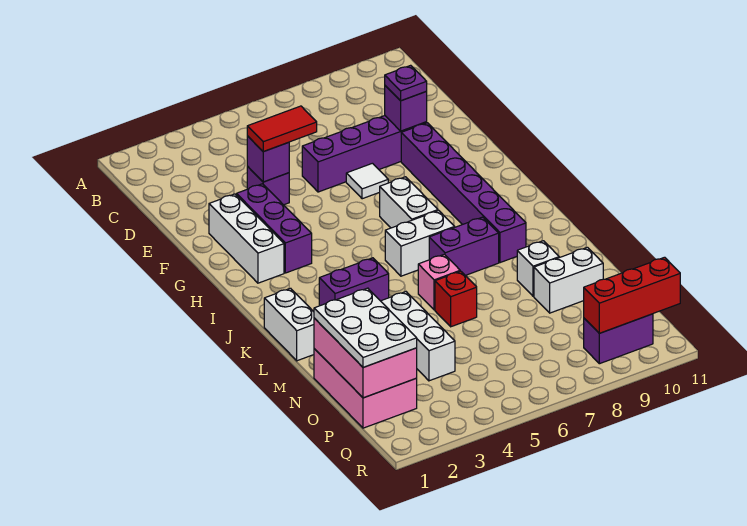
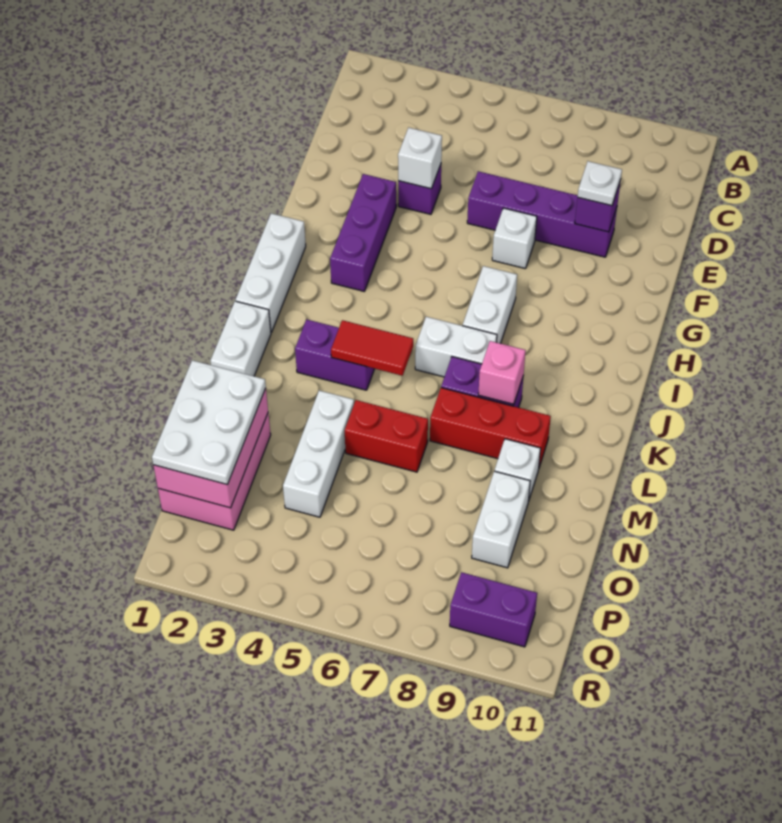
purple brick E4 level 2 -> white brick E4 level 2
red tile E4:E5 level 3 -> red tile K4:K5 level 2
purple plate E9 level 3 -> white plate E9 level 3
white brick F2:H2 level 1 -> white brick H1:J1 level 1
white tile F7 level 1 -> white brick F7 level 1
purple brick F9:K9 level 1 -> none
pink brick L6 level 1 -> pink brick K8 level 2
red brick M6 level 1 -> red brick M5:M6 level 1
white brick N9:N10 level 1 -> white brick N9:O9 level 1
red brick Q9:Q11 level 2 -> red brick L7:L9 level 1

